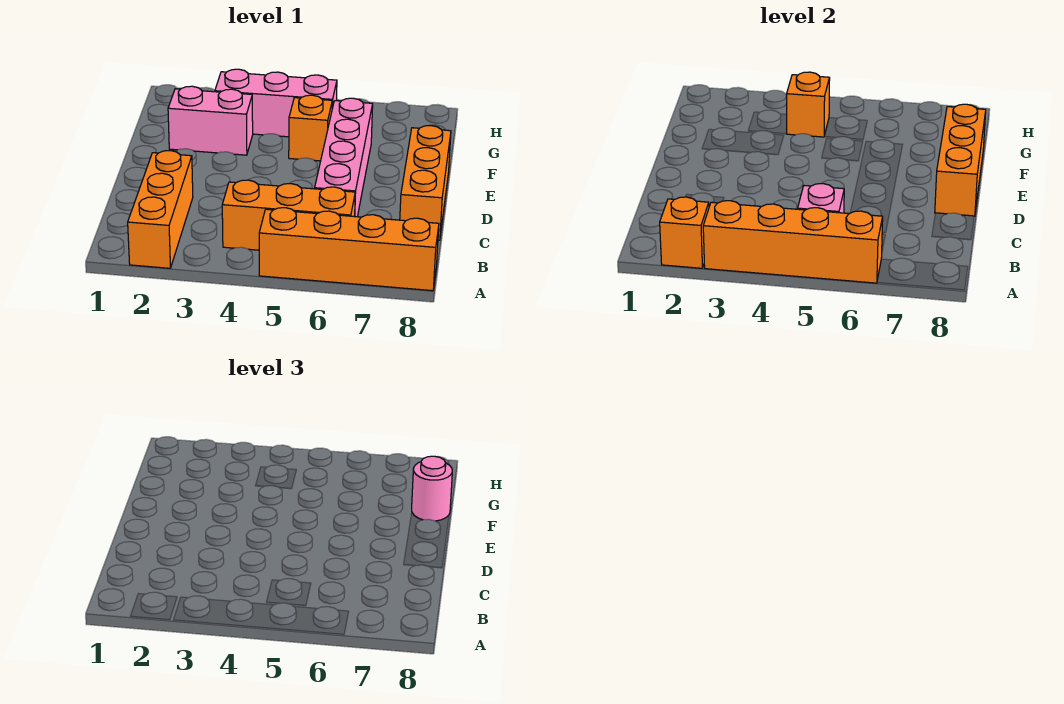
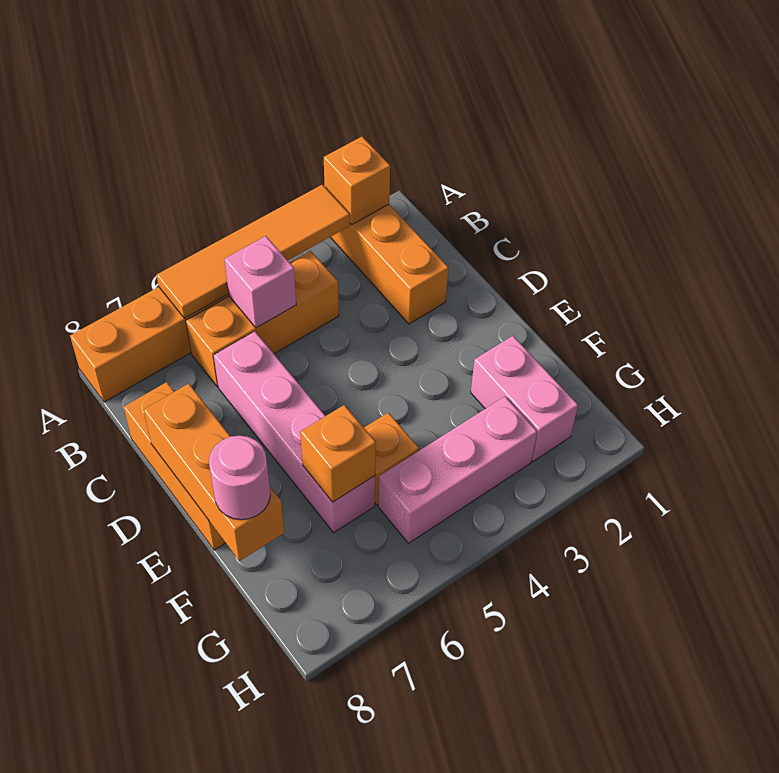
orange brick A3:A6 level 2 -> orange tile A3:A6 level 2
pink brick F2:F3 level 1 -> pink brick F2:G2 level 1
orange brick G4 level 2 -> orange brick F6 level 2

